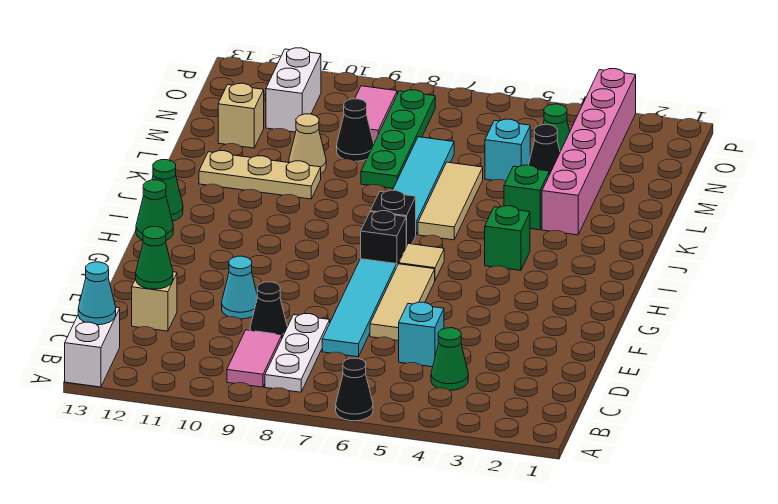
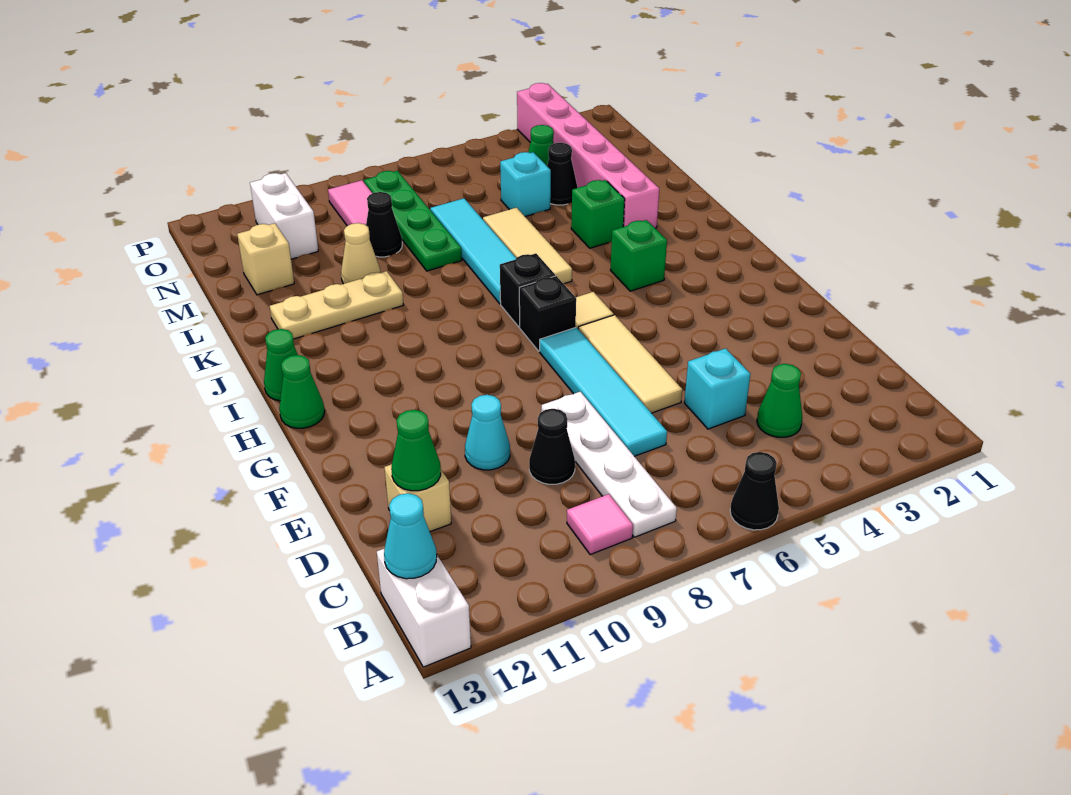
white plate B8:D8 level 1 -> white plate B8:E8 level 1
pink tile B9:C9 level 1 -> pink tile B9 level 1

